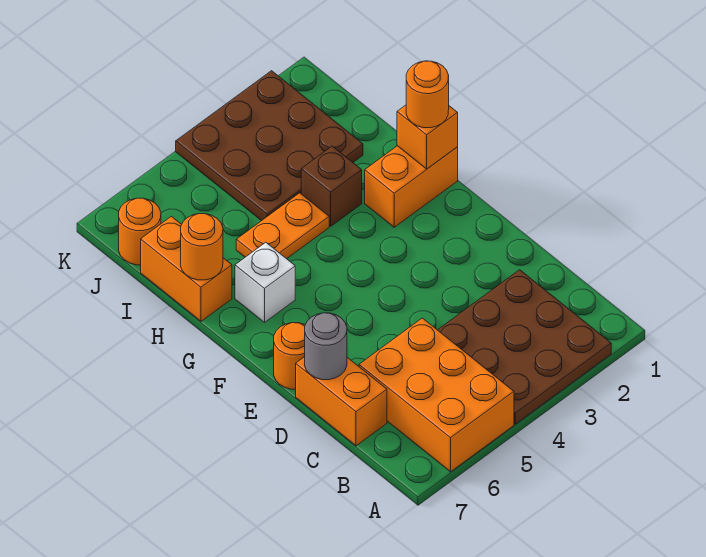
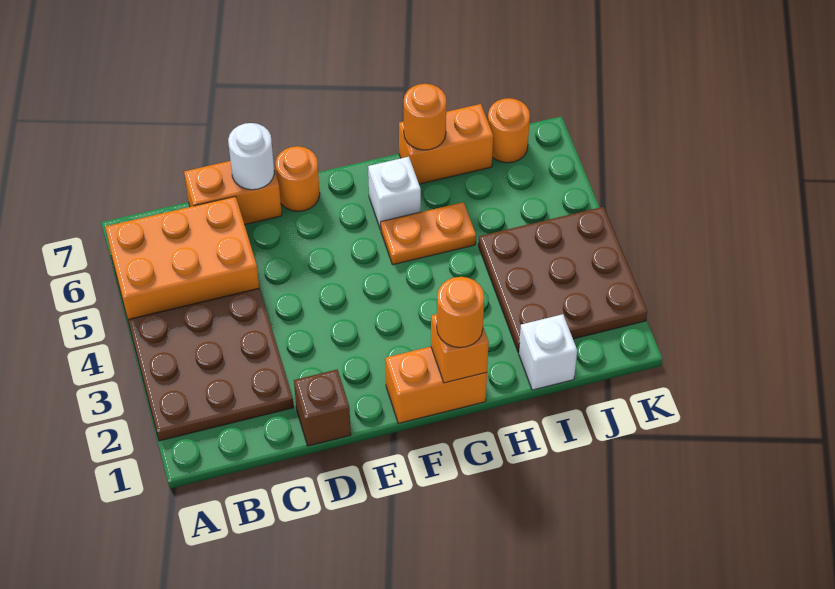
grey round brick D7 level 2 -> white round brick D7 level 2
orange brick G1:G2 level 1 -> orange brick F1:G1 level 1
brown brick H3 level 1 -> brown brick D1 level 1
orange plate H4:H5 level 1 -> orange plate G5:H5 level 1
none -> white brick I1 level 1

